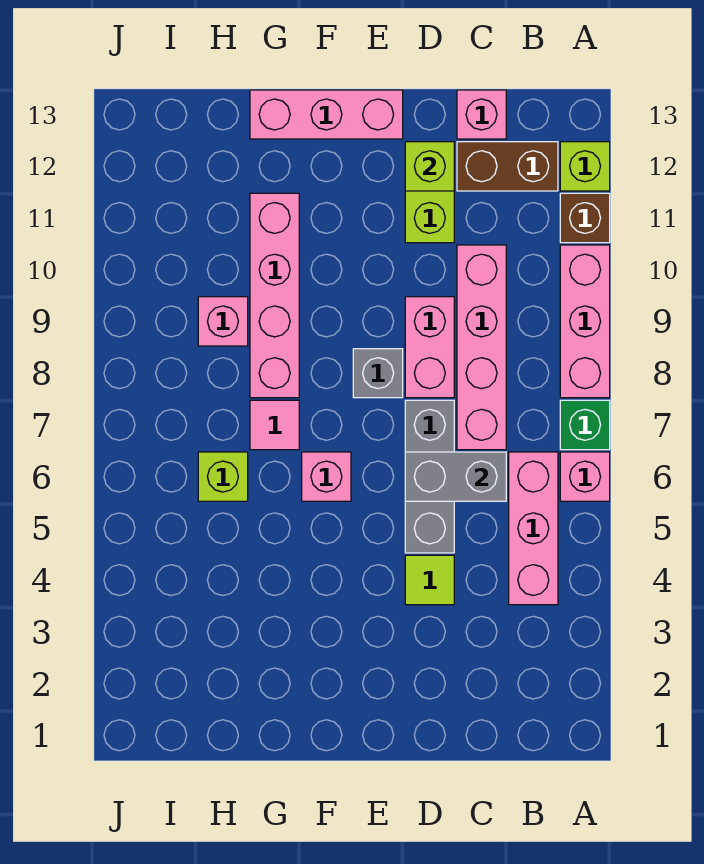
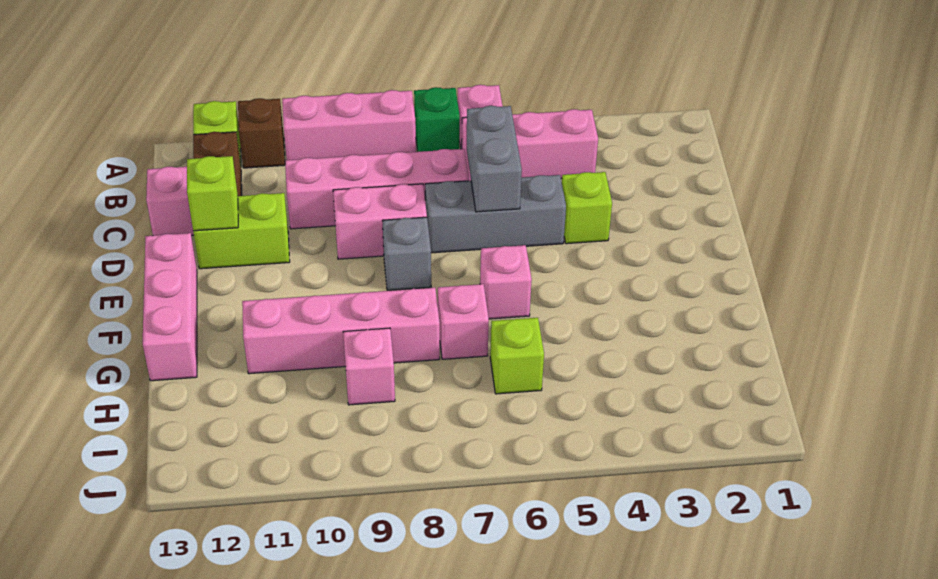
lime tile D4 level 1 -> lime brick D4 level 1
pink tile G7 level 1 -> pink brick G7 level 1

